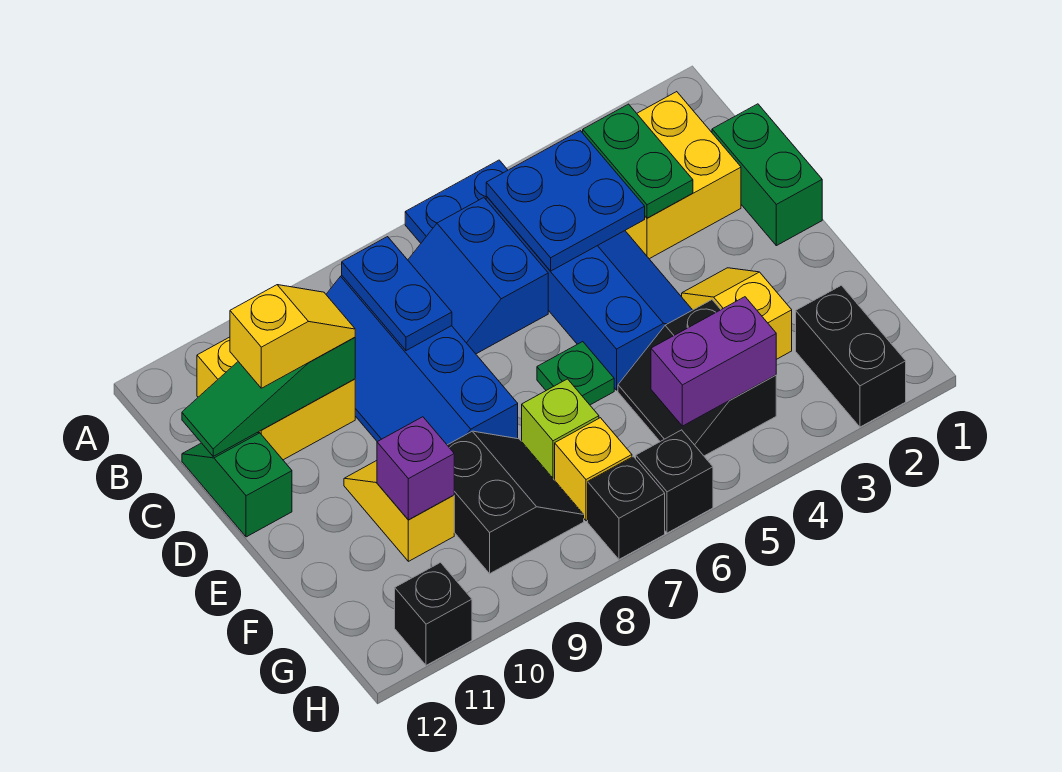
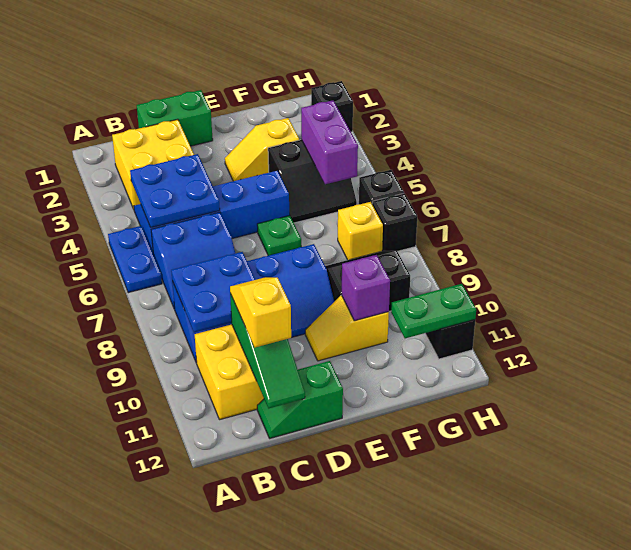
green plate B3:C3 level 2 -> green plate G11:H11 level 2
blue plate B8:C8 level 2 -> blue plate B8:C9 level 2
lime brick F7 level 1 -> none
black brick G2:H2 level 1 -> black brick H2 level 1

